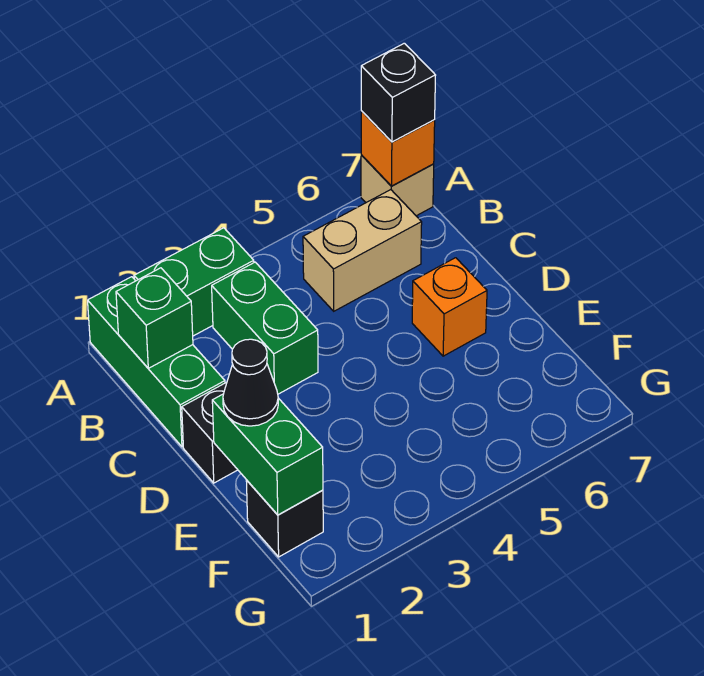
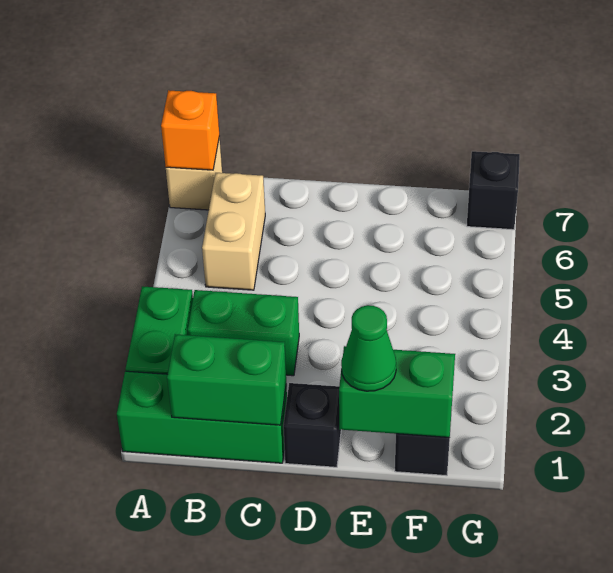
black brick A7 level 3 -> black brick G7 level 1
green brick B1 level 2 -> green brick B1:C1 level 2
orange brick D6 level 1 -> none
black cone E1 level 3 -> green cone E1 level 3

